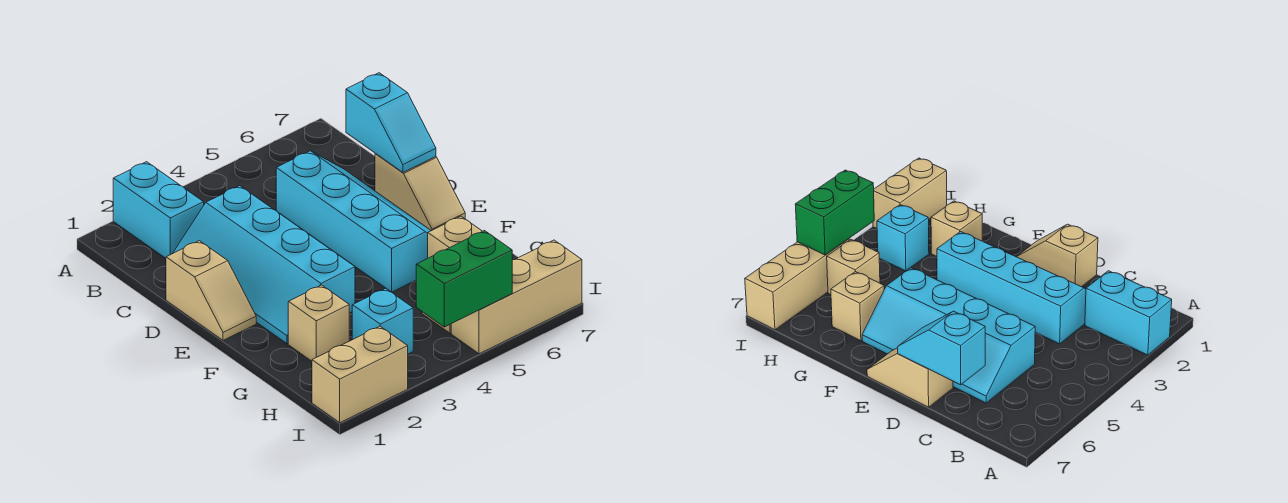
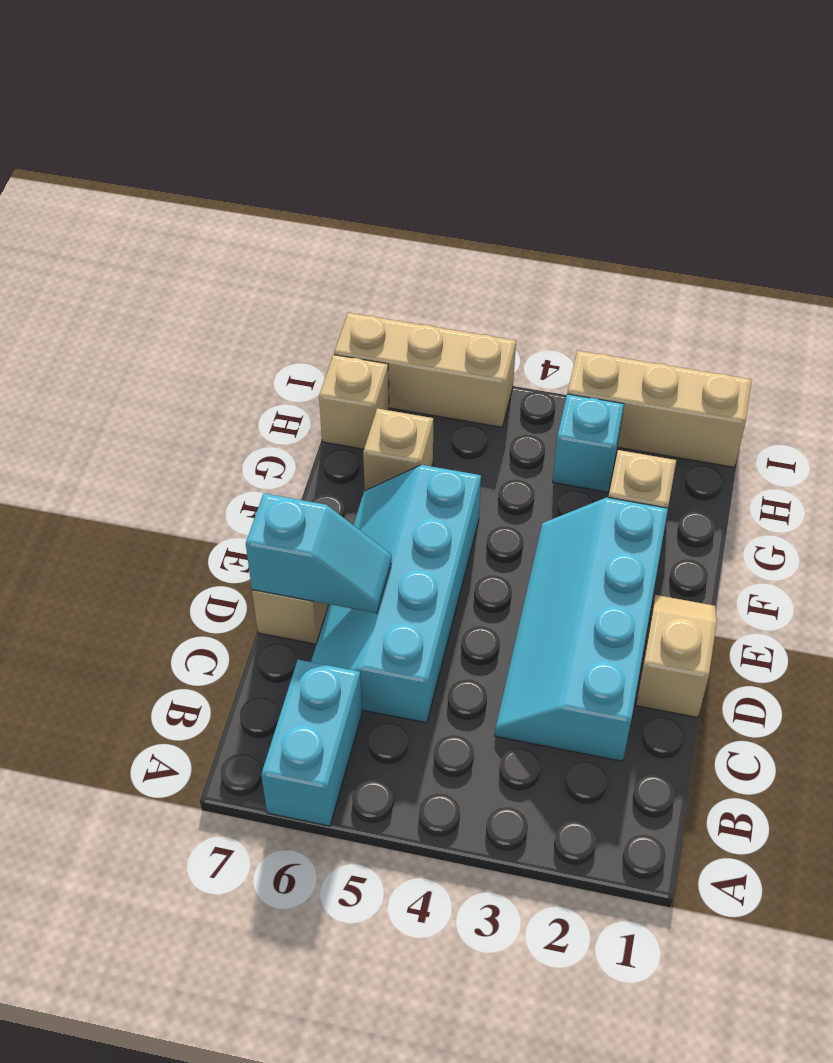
cyan brick A2:B2 level 1 -> cyan brick A6:B6 level 1
cyan slope C2:F3 level 1 top 3 -> cyan slope C2:F3 level 1 top 2
cyan slope C7:D7 level 2 top C -> cyan slope D6:D7 level 2 top 7
tan brick H5 level 1 -> tan brick H7 level 1
tan brick I1:I2 level 1 -> tan brick I1:I3 level 1
green brick I4:I5 level 2 -> none

